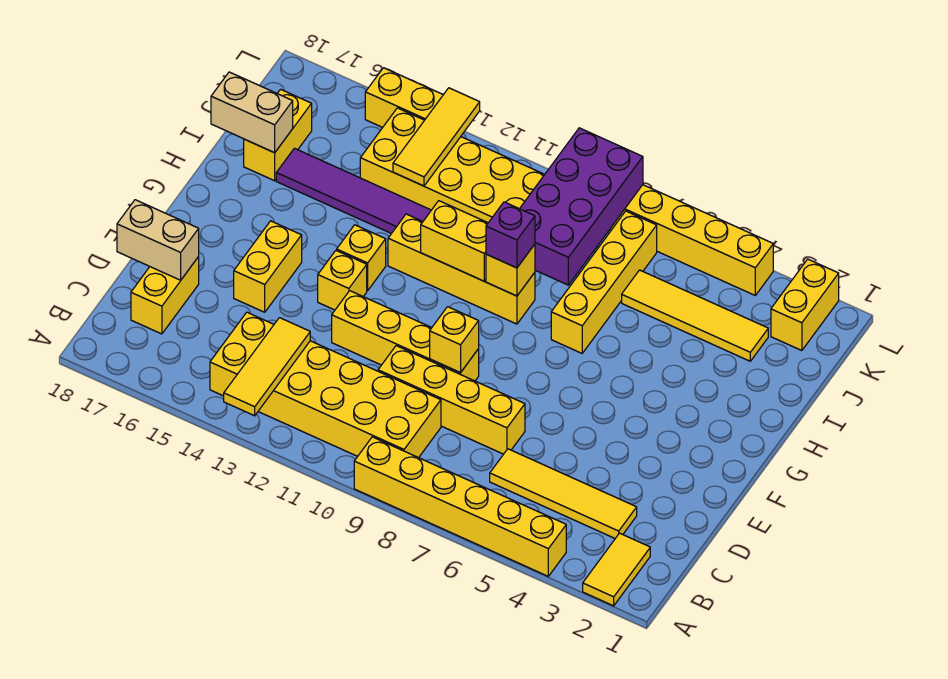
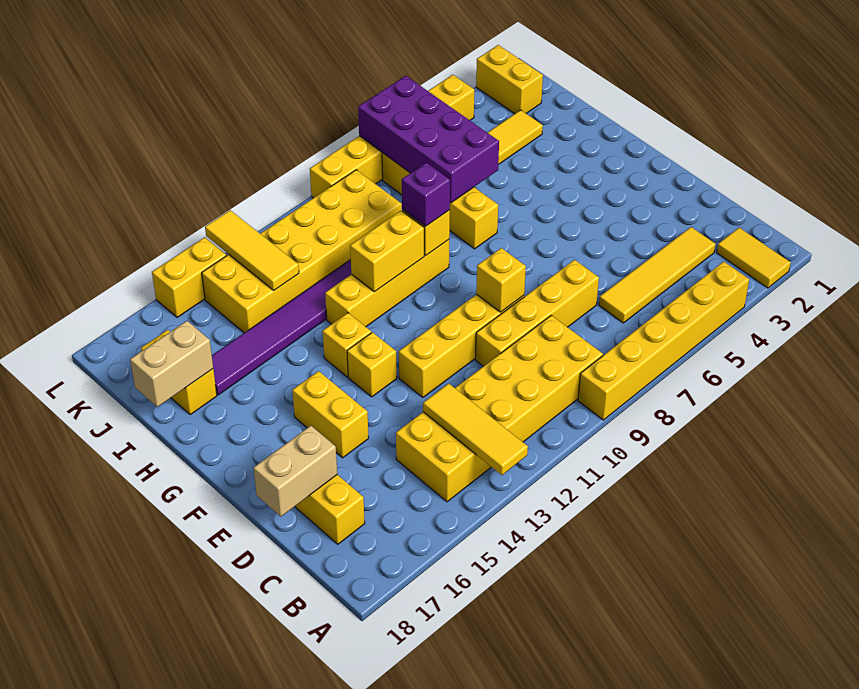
purple brick I8:L9 level 2 -> purple brick I6:L7 level 2

